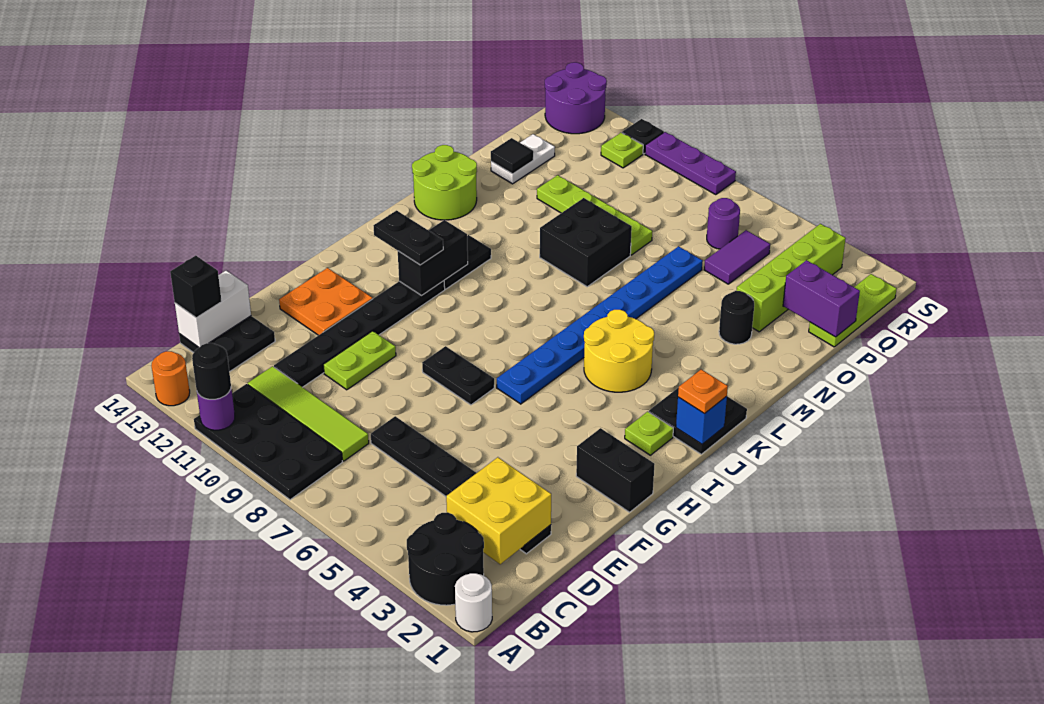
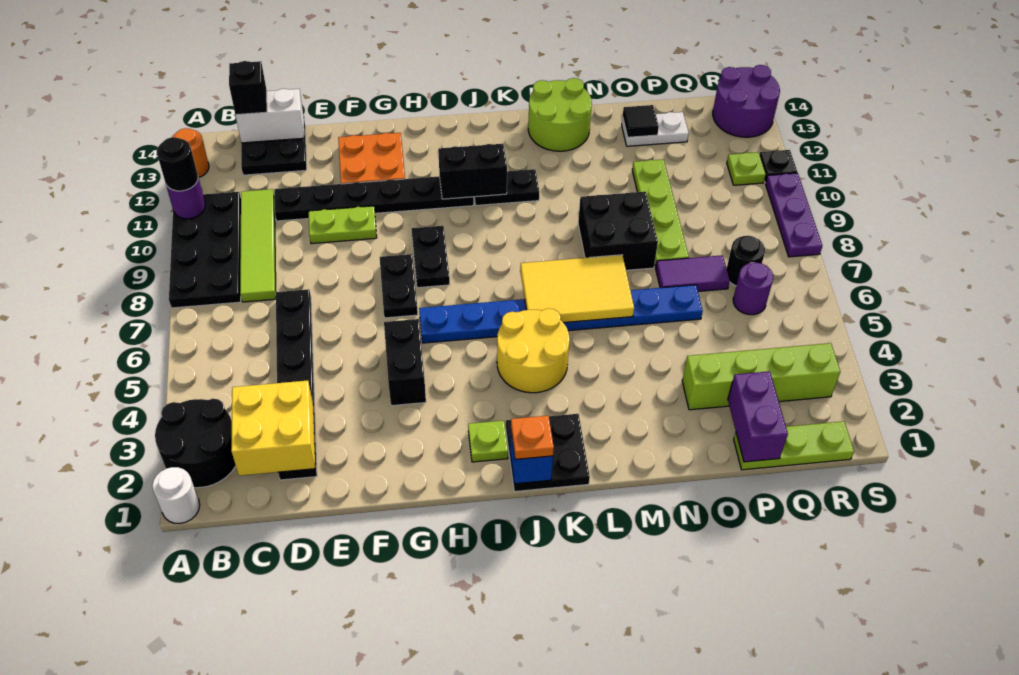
black brick G1:G2 level 1 -> black brick G4:G5 level 1
black plate I11:I12 level 3 -> black plate H8:H9 level 1
none -> yellow tile K6:M7 level 2
black round brick N3 level 1 -> black round brick Q7 level 1
purple tile P5:Q5 level 1 -> purple tile O7:P7 level 1

